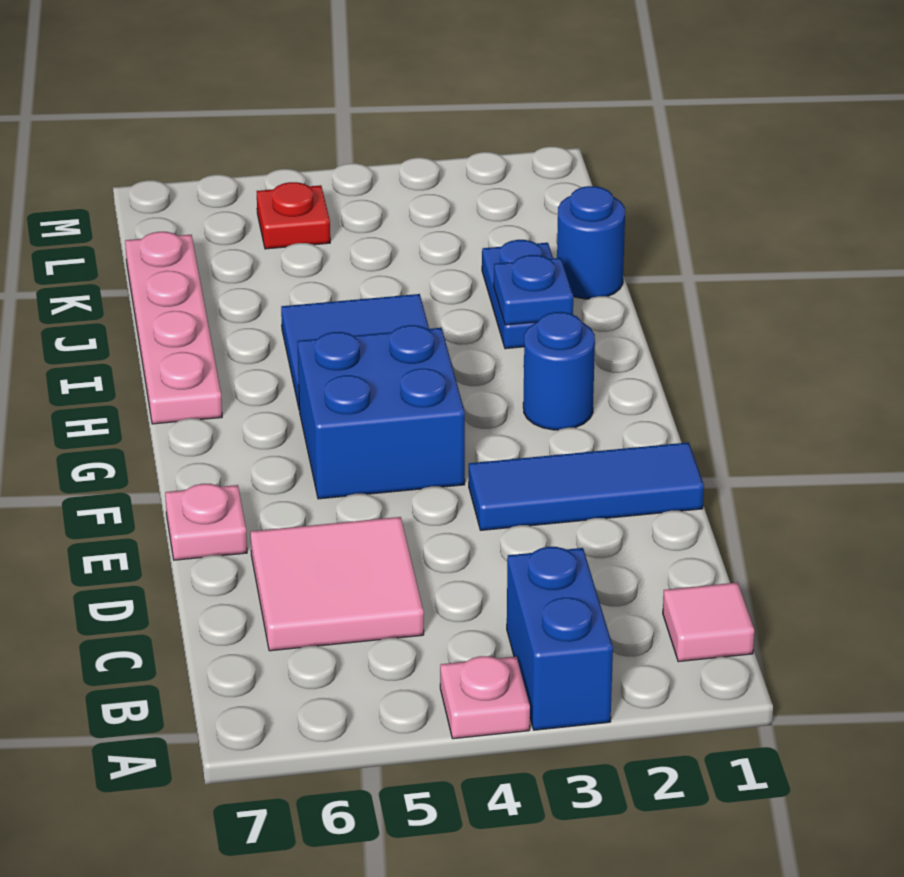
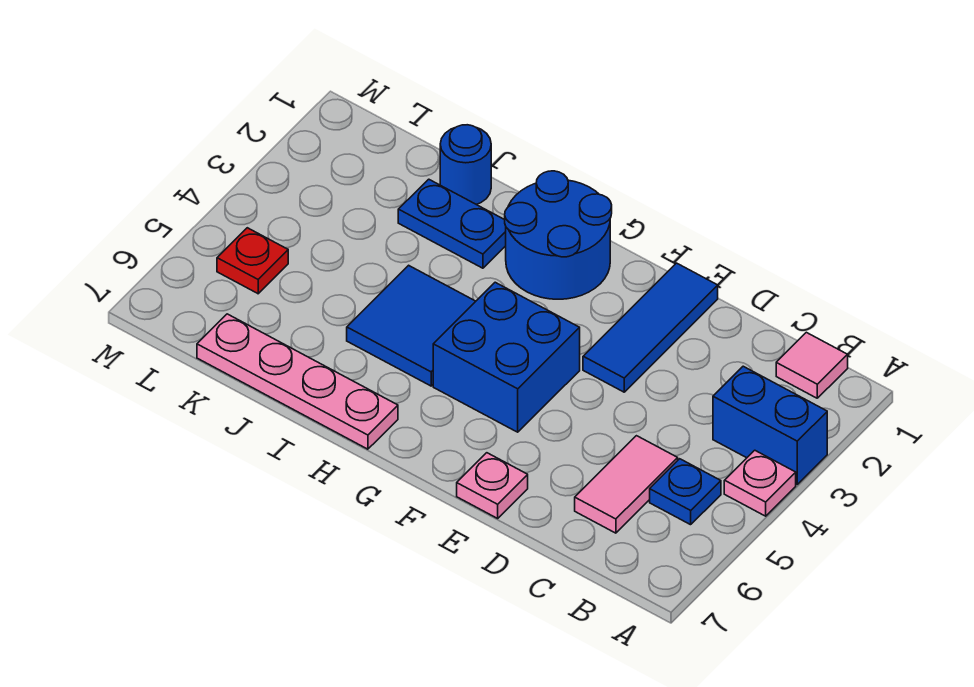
pink tile C5:D6 level 1 -> pink tile C5:C6 level 1
blue round brick G2 level 1 -> blue round brick G1:H2 level 1
blue plate I2 level 2 -> blue plate B5 level 1

